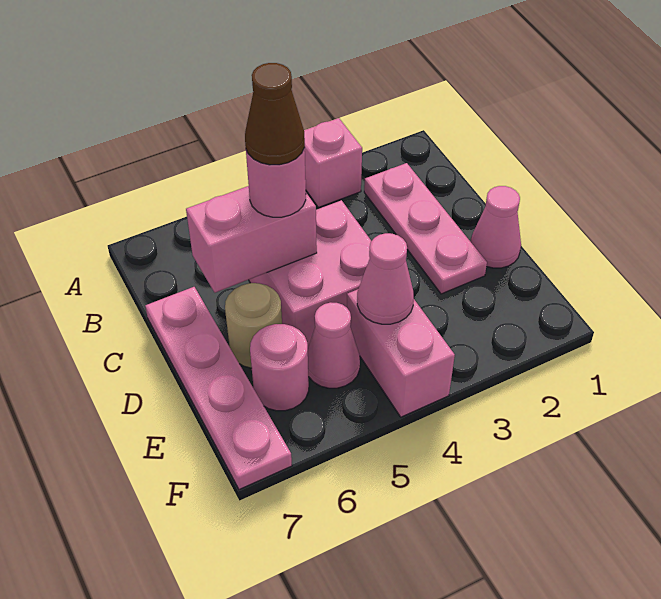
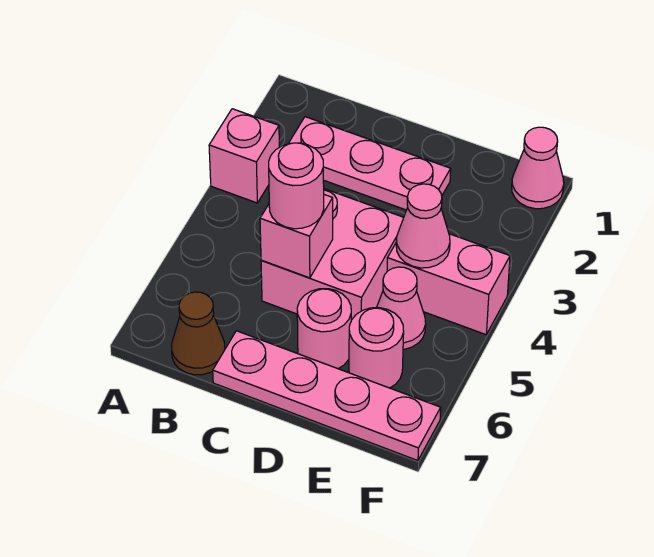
pink brick C5:C6 level 2 -> pink brick C5 level 2
brown cone C5 level 4 -> brown cone B7 level 1
pink cone D1 level 1 -> pink cone F1 level 1
tan round brick D6 level 1 -> pink round brick D6 level 1

